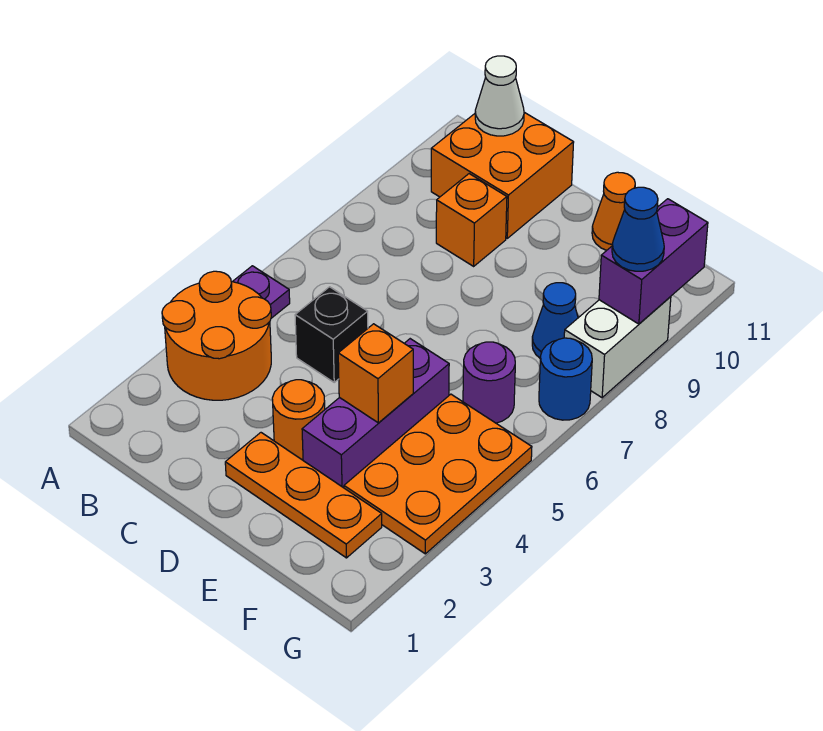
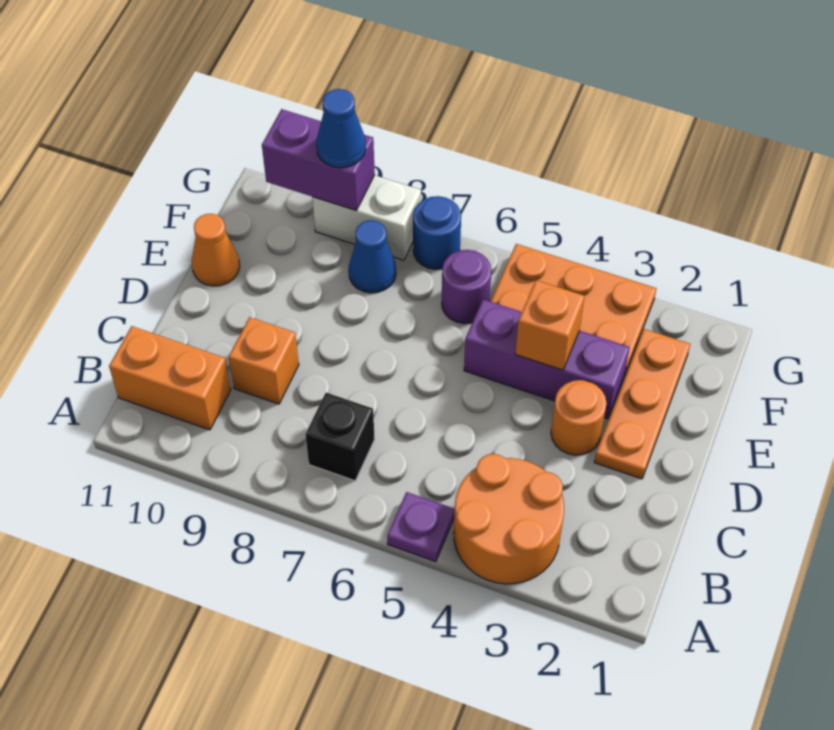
orange brick B10:C11 level 1 -> orange brick B10:B11 level 1
white cone B11 level 2 -> none
black brick C5 level 1 -> black brick B7 level 1

